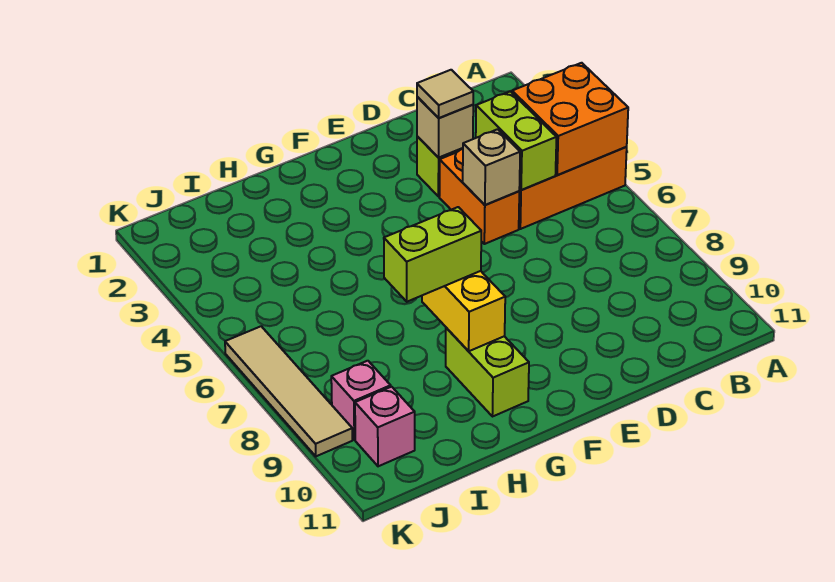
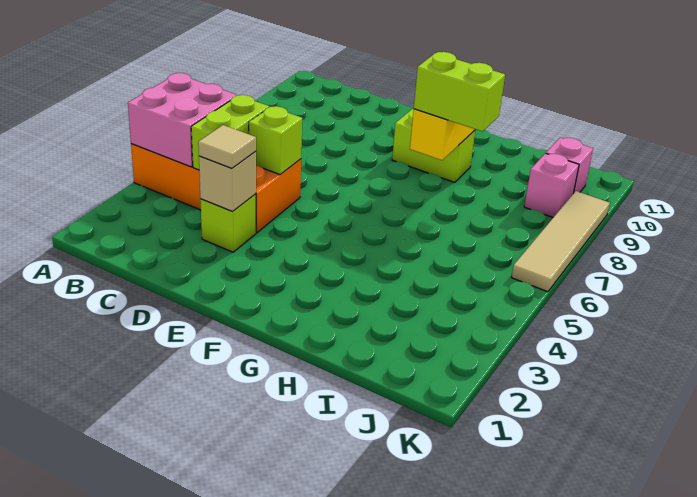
orange brick A4:B5 level 2 -> pink brick A4:B5 level 2
tan brick D5 level 2 -> lime brick D5 level 2
lime brick G9:G10 level 1 -> lime brick F9:G9 level 1

